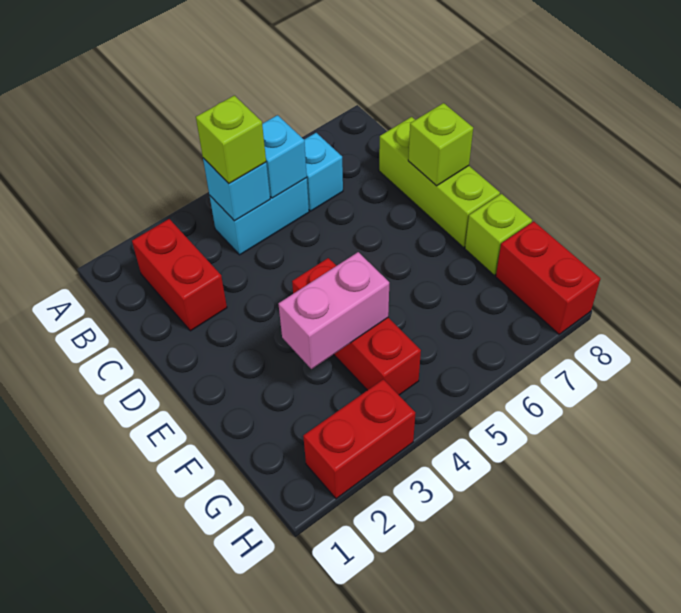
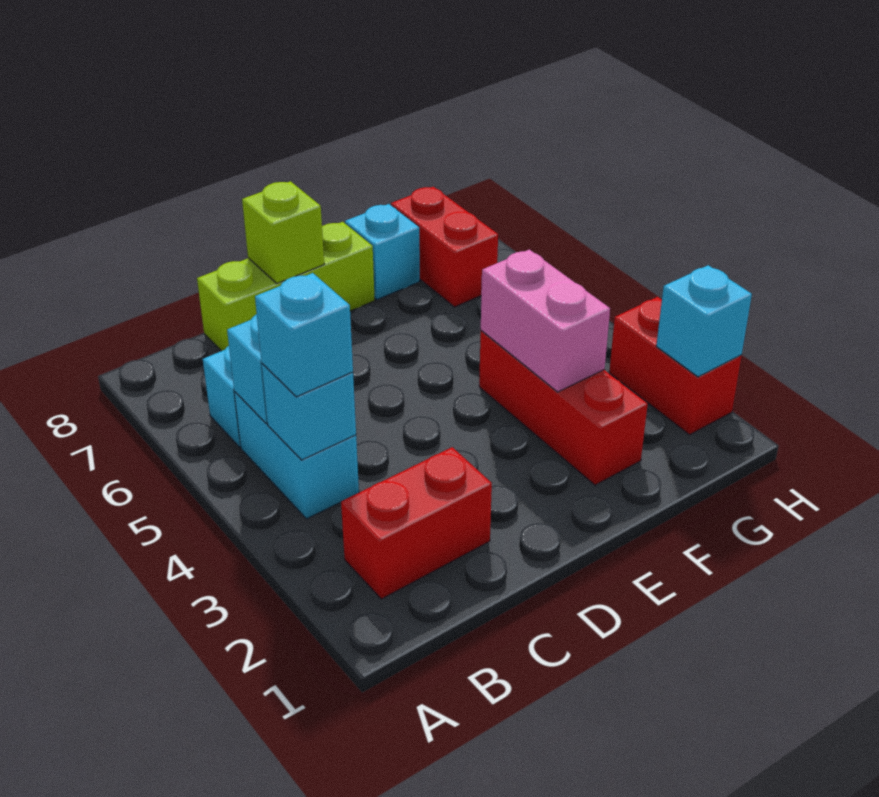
lime brick B4 level 3 -> cyan brick B4 level 3
red brick E4:G4 level 1 -> red brick F2:F4 level 1
lime brick F8 level 1 -> cyan brick F8 level 1
red brick G8:H8 level 1 -> red brick G7:G8 level 1
none -> cyan brick H2 level 2

